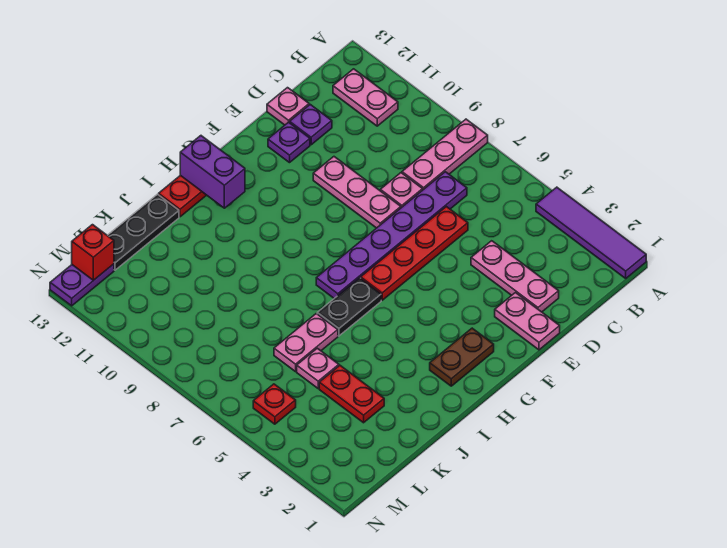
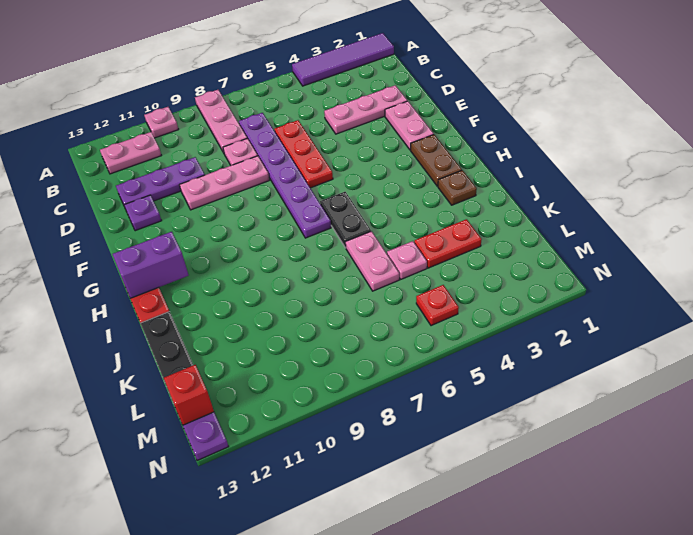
red plate D6:G6 level 1 -> red plate D6:F6 level 1
purple plate D12 level 1 -> purple plate D10:D12 level 1
pink plate D13 level 1 -> pink plate A10 level 1
pink plate E1:E2 level 1 -> pink plate E2:F2 level 1
none -> brown plate I2 level 1

